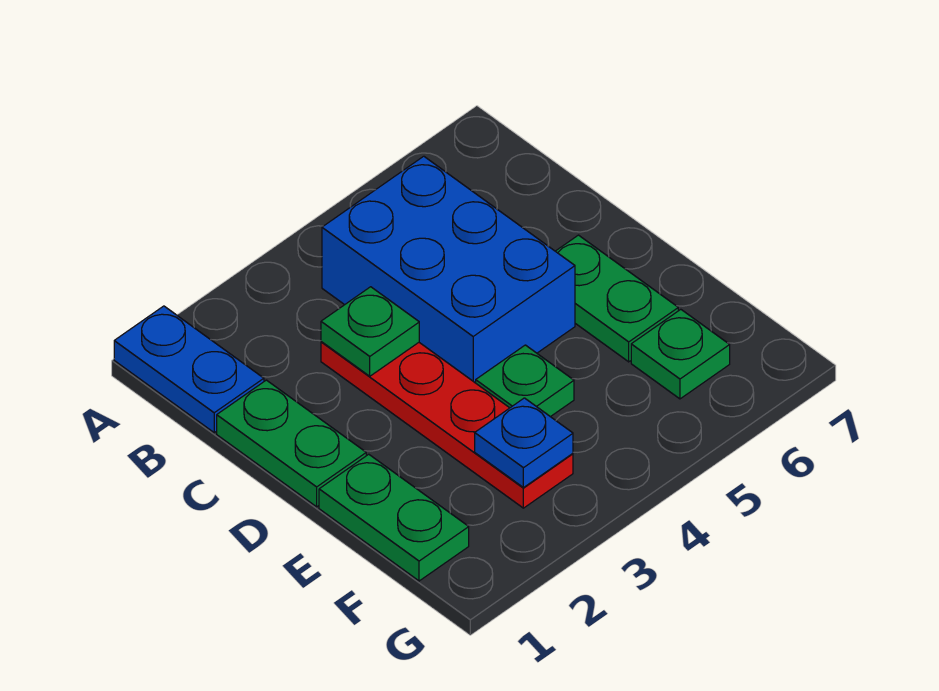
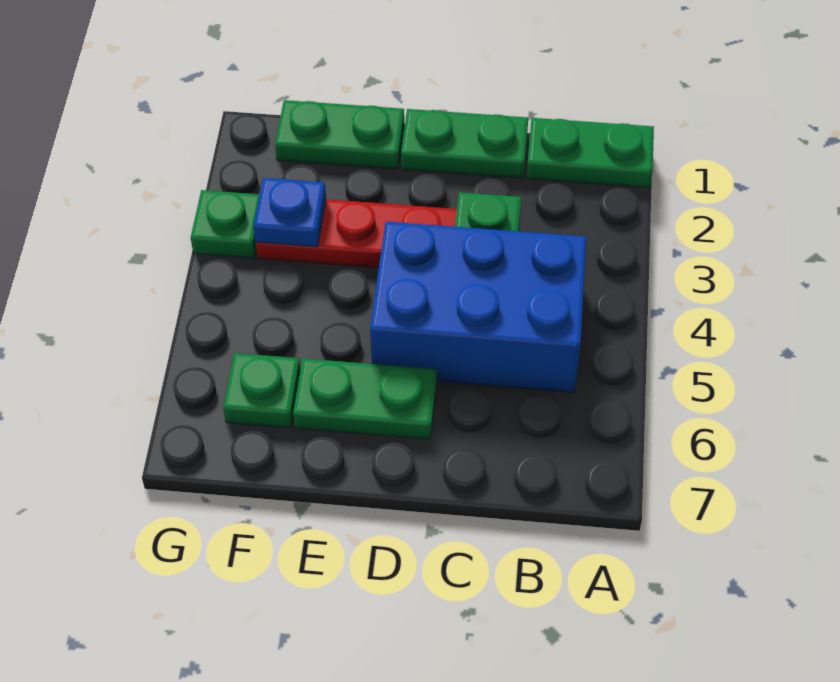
blue plate A1:B1 level 1 -> green plate A1:B1 level 1
green plate E4 level 1 -> green plate G3 level 1

